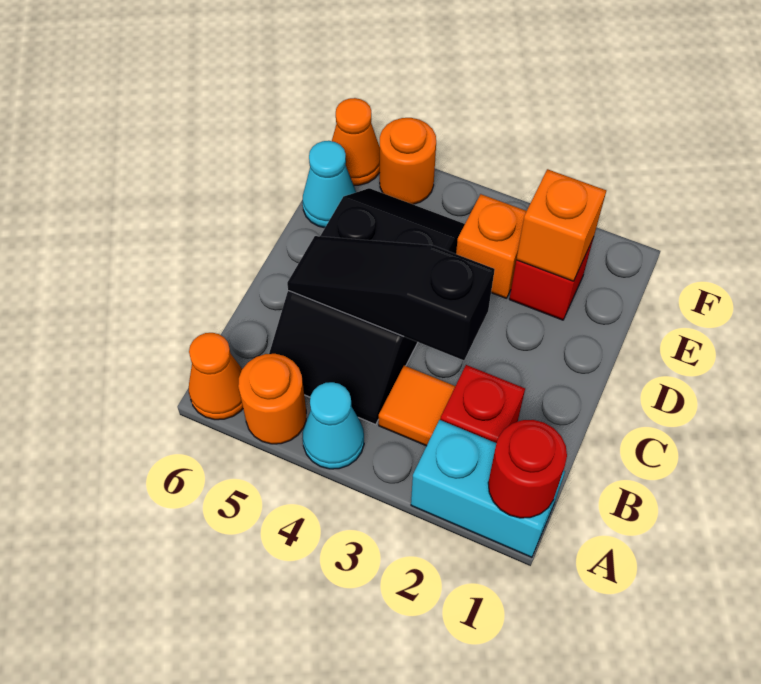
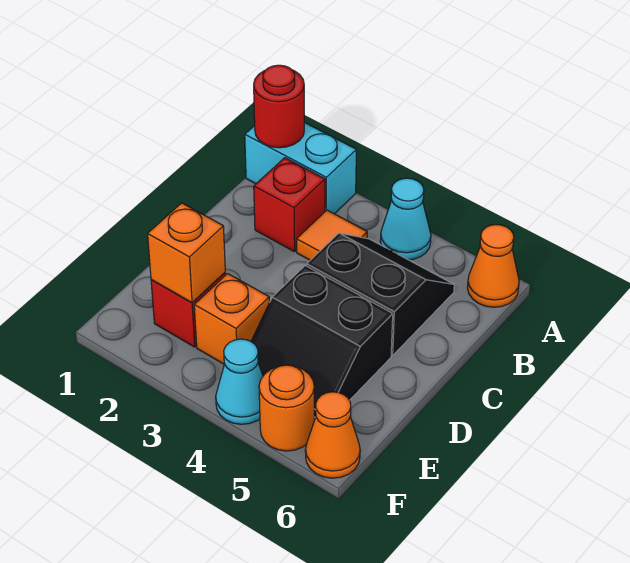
orange round brick A5 level 1 -> none
black slope C3:C5 level 2 top 3 -> none
cyan cone E6 level 1 -> cyan cone F4 level 1

